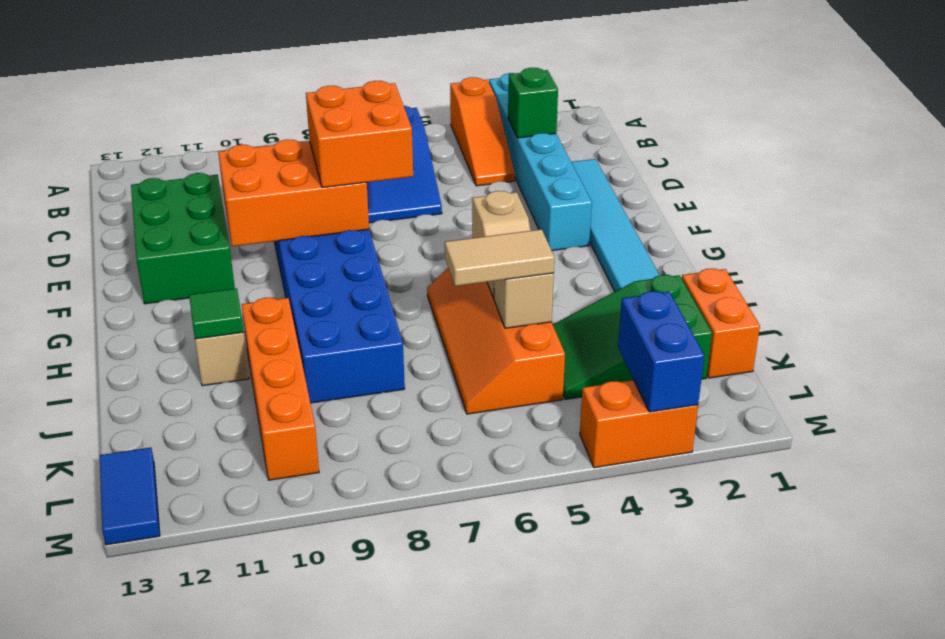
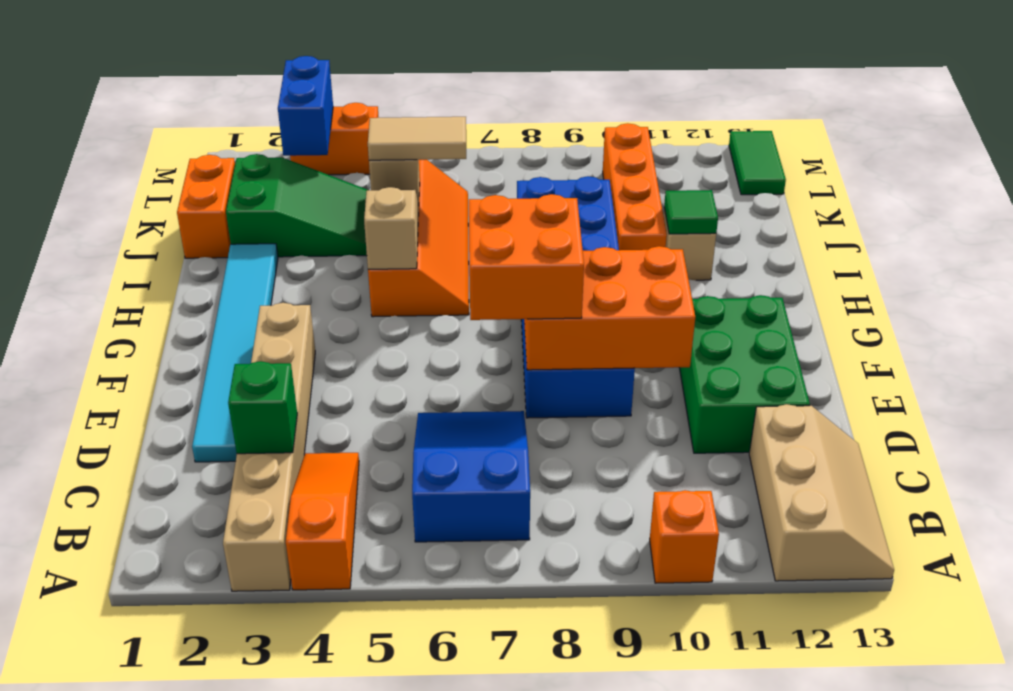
cyan brick A3:F3 level 1 -> tan brick A3:F3 level 1
none -> orange brick A10 level 1
none -> tan slope A12:C13 level 1 top 12
blue tile L13:M13 level 1 -> green tile L13:M13 level 1

